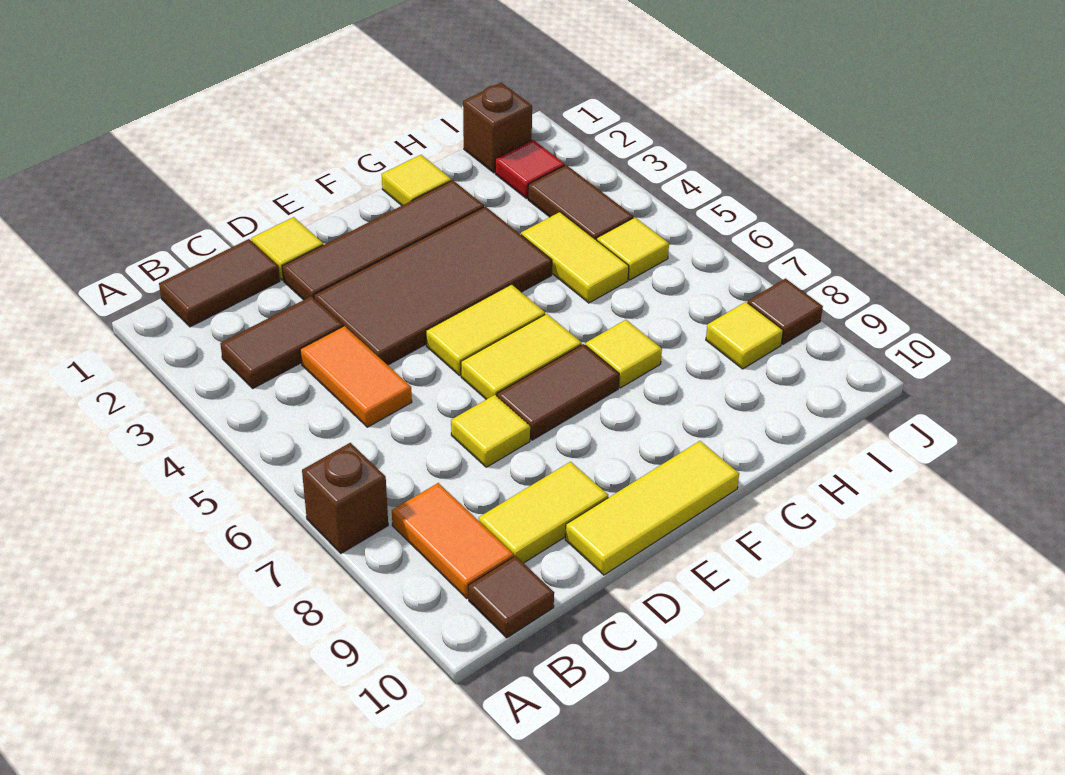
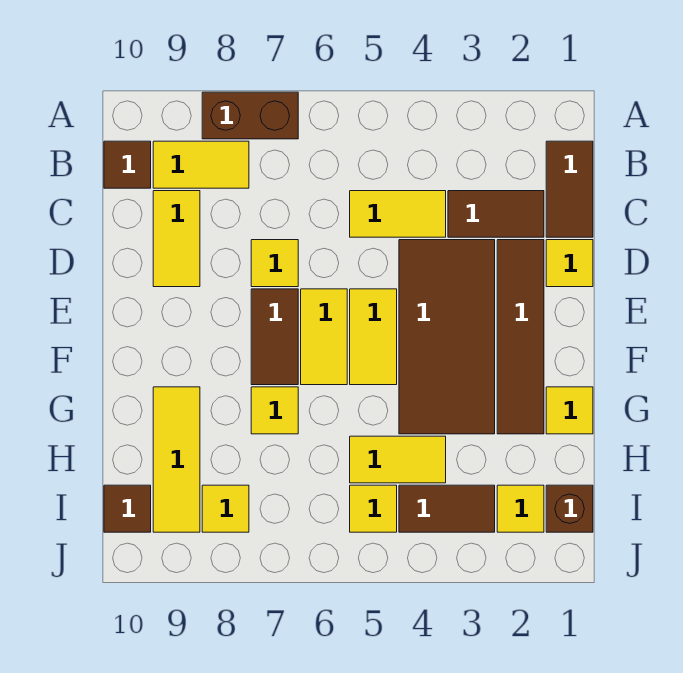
brown brick A7 level 1 -> brown brick A7:A8 level 1
brown tile B3:C3 level 1 -> brown tile C2:C3 level 1
orange tile B8:B9 level 1 -> yellow tile B8:B9 level 1
orange tile C4:C5 level 1 -> yellow tile C4:C5 level 1
yellow tile D10:F10 level 1 -> yellow tile G9:I9 level 1
red tile I2 level 1 -> yellow tile I2 level 1
brown tile J8 level 1 -> brown tile I10 level 1

